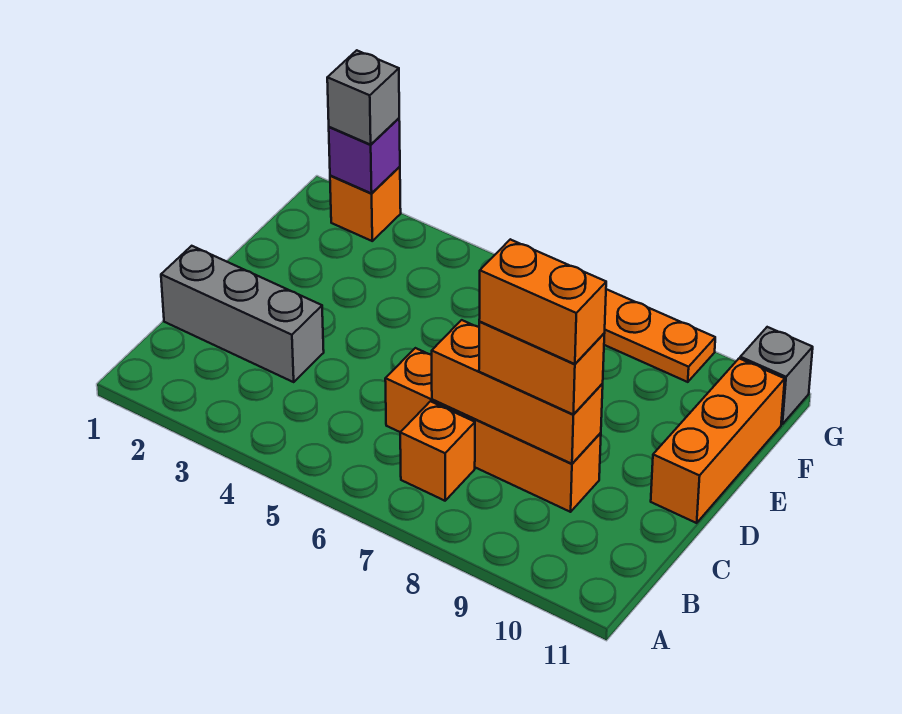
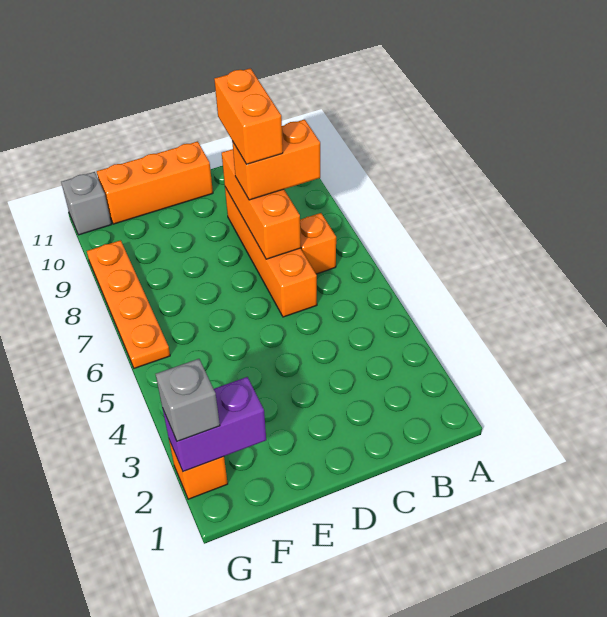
grey brick C1:C3 level 1 -> none
orange brick C8:C9 level 3 -> orange brick B8:C8 level 3
purple brick G2 level 2 -> purple brick F2:G2 level 2

